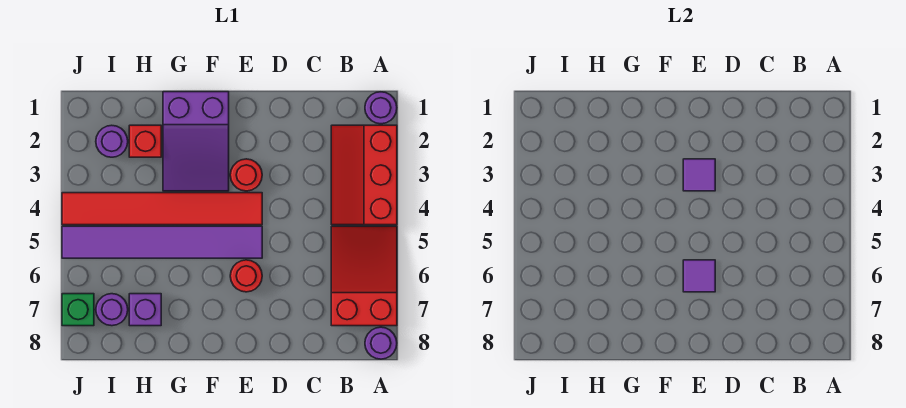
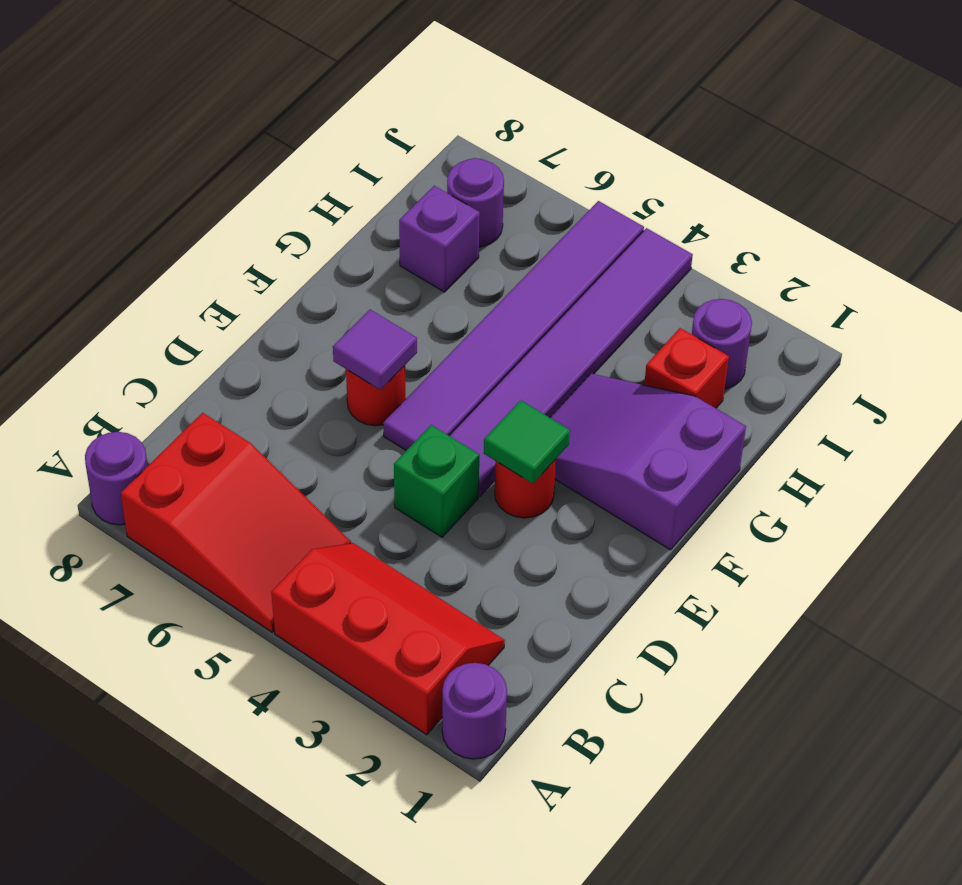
purple tile E3 level 2 -> green tile E3 level 2
red tile E4:J4 level 1 -> purple tile E4:J4 level 1
green brick J7 level 1 -> green brick D4 level 1

